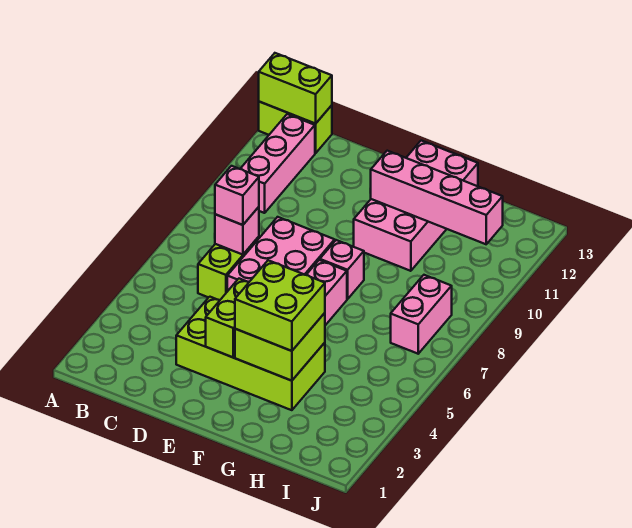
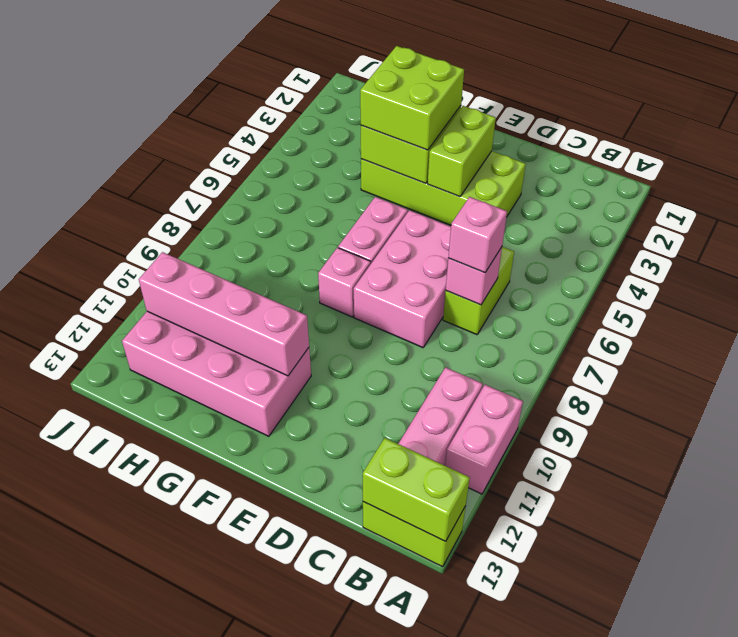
pink brick F10:G13 level 1 -> pink brick F11:I12 level 1
pink brick I7:I8 level 1 -> pink brick A10:A11 level 1

